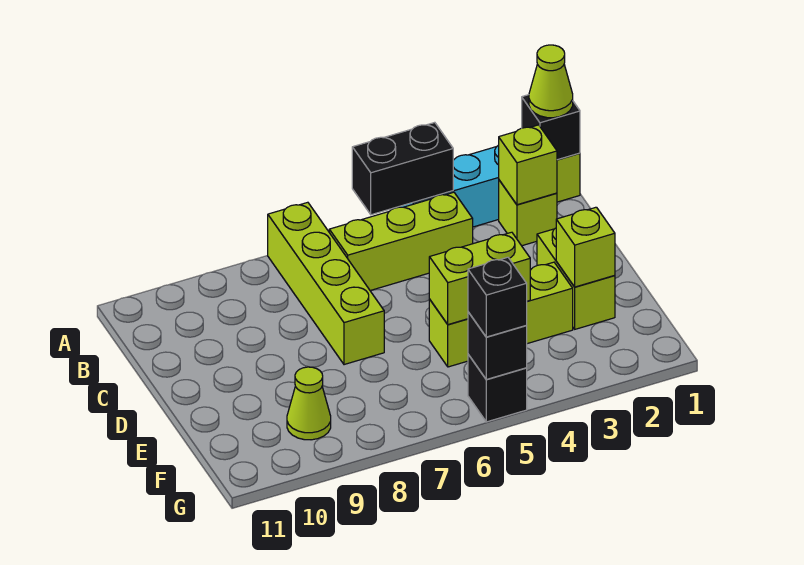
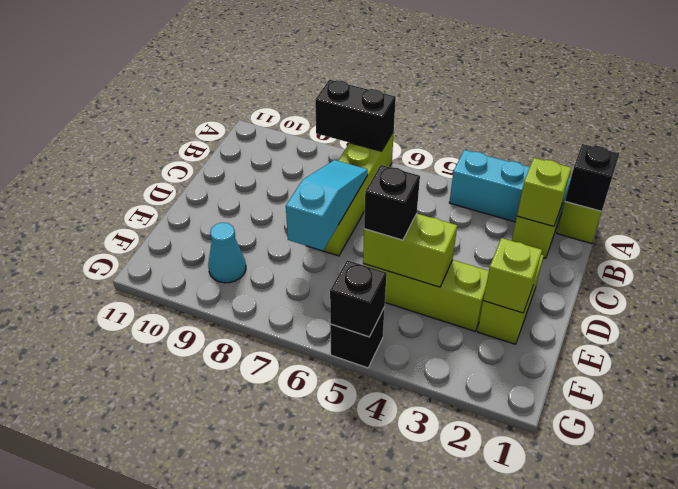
lime cone A1 level 3 -> none
black brick A4:A5 level 2 -> black brick A7:A8 level 2
lime brick B4:B6 level 1 -> none
none -> cyan slope C7:E7 level 2 top E
lime cone F9 level 1 -> cyan cone F9 level 1
black brick G5 level 3 -> black brick E5 level 3

